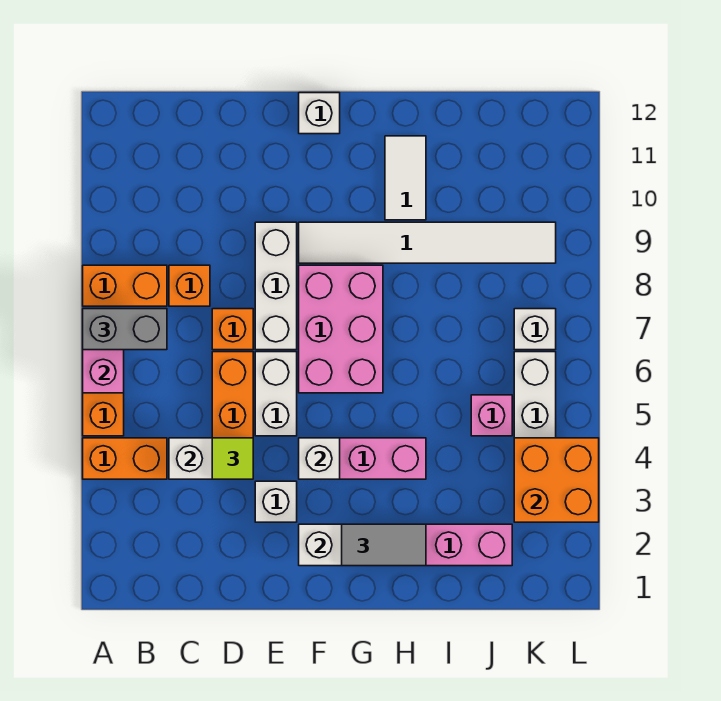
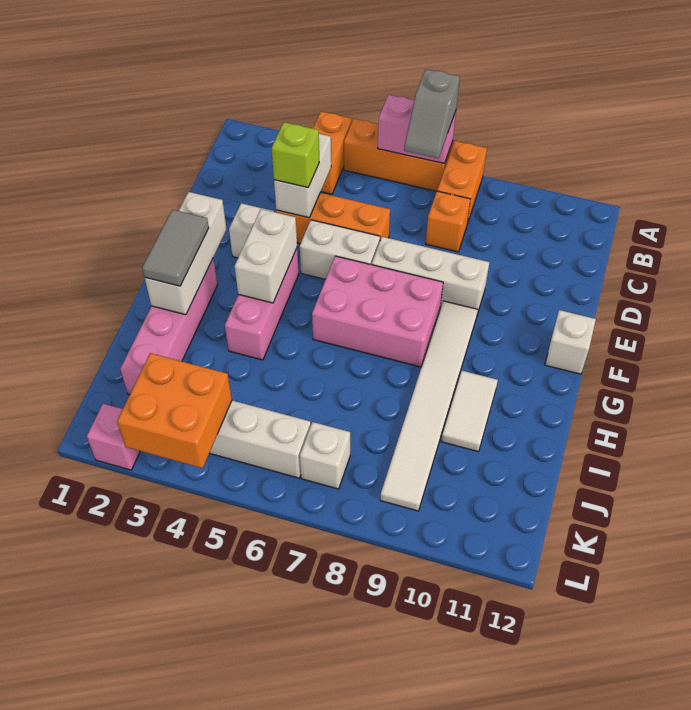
grey brick A7:B7 level 3 -> grey slope A7:B7 level 3 top A
lime tile D4 level 3 -> lime brick D4 level 3
orange brick D7 level 1 -> none
white brick F4 level 2 -> white brick F4:G4 level 2
white tile H10:H11 level 1 -> white tile H10:I10 level 1
pink brick J5 level 1 -> pink brick L2 level 1

